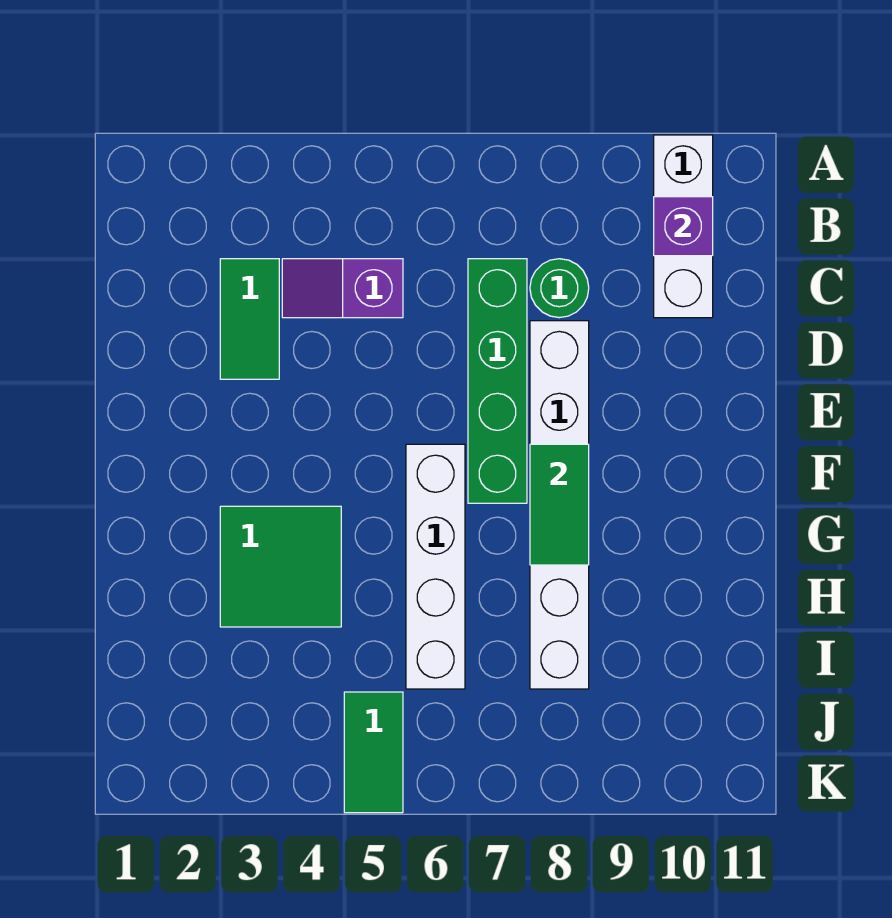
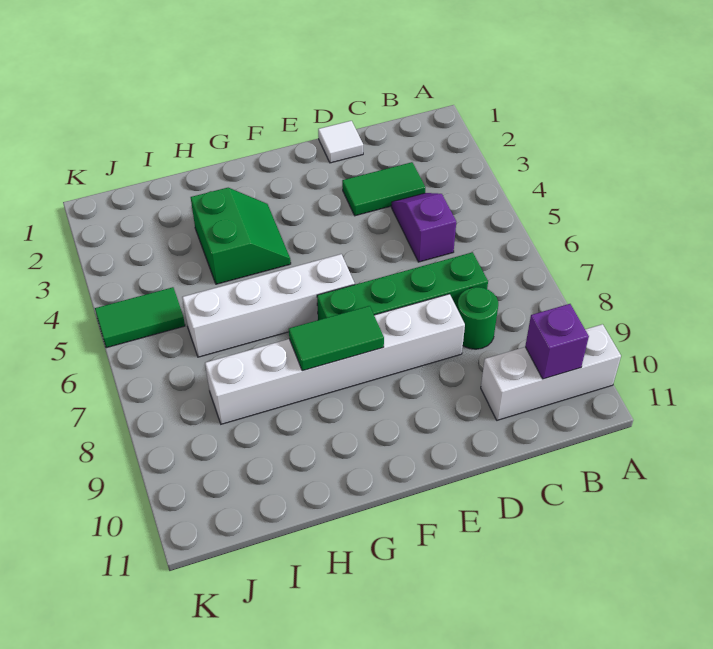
none -> white tile D1 level 1
green tile G3:H4 level 1 -> green slope G3:H4 level 1 top H

